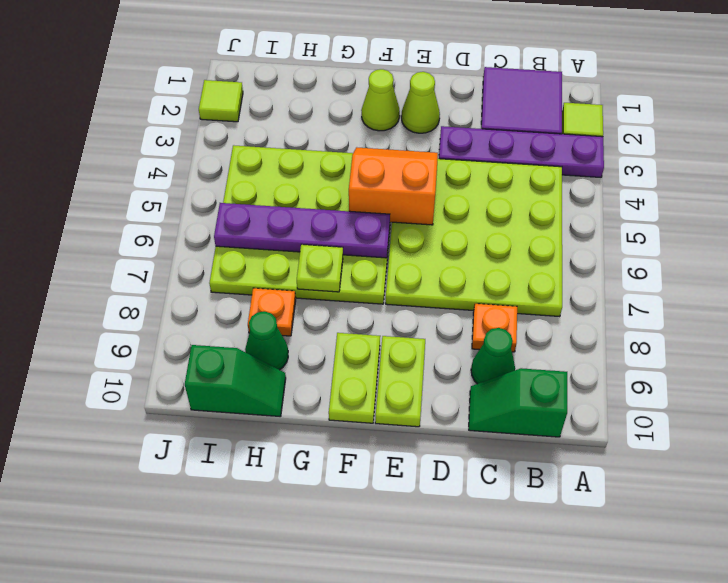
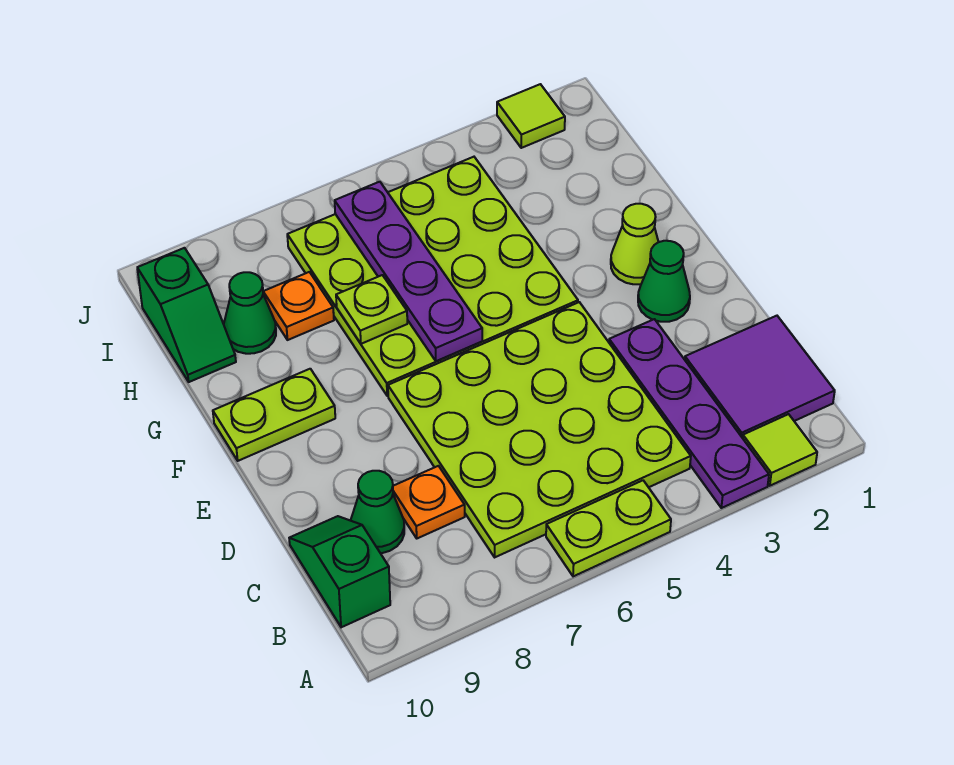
lime cone E2 level 1 -> green cone E2 level 1
orange slope E4:F5 level 2 top 5 -> none
lime plate E9:E10 level 1 -> lime plate A5:A6 level 1

